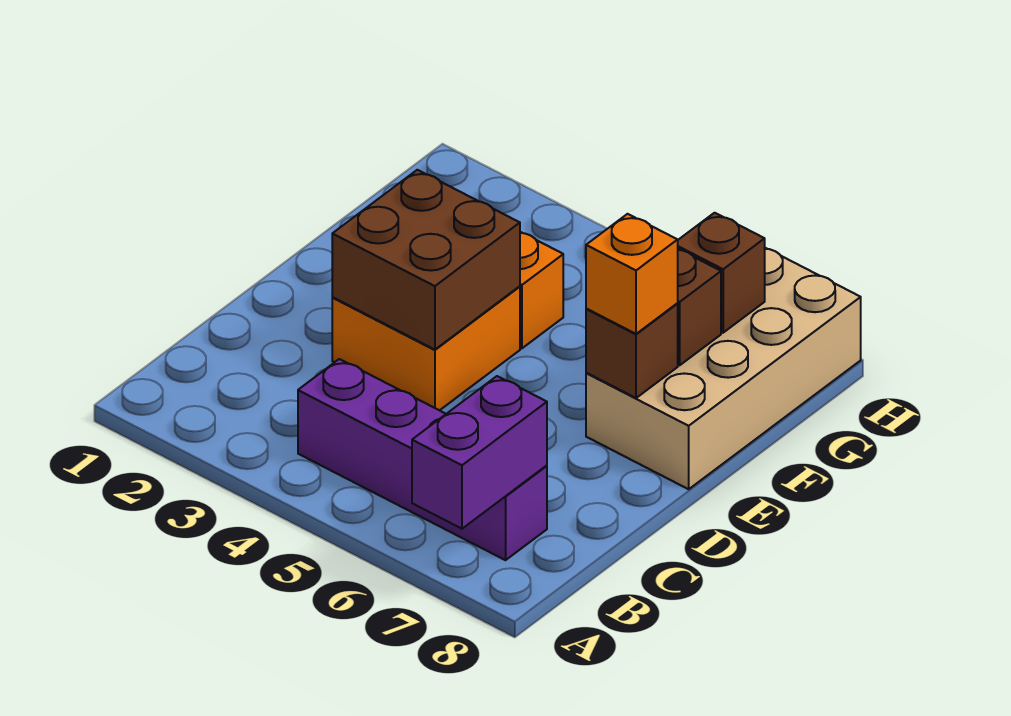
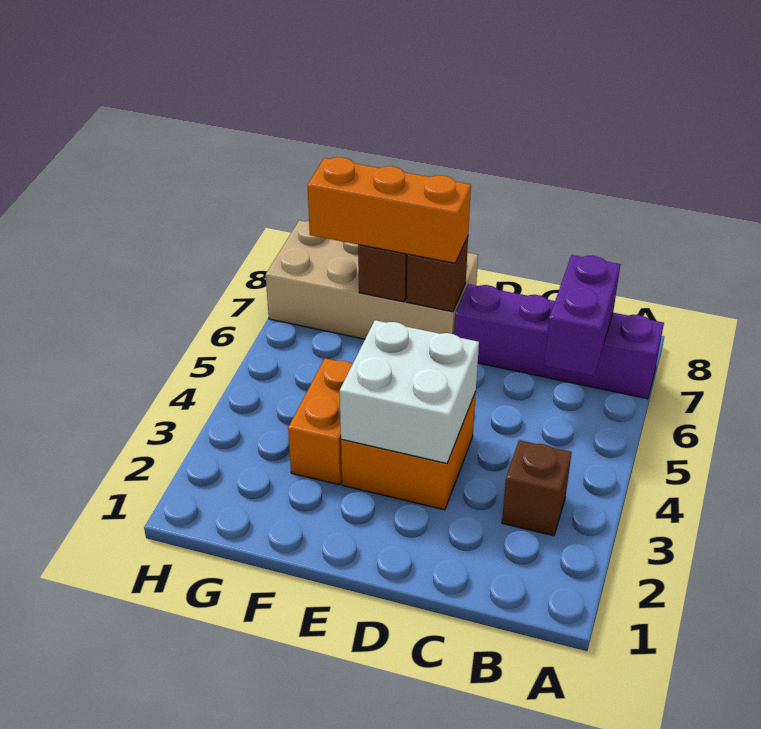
purple brick A7:B7 level 2 -> purple brick B6:B7 level 2
purple brick B4:B7 level 1 -> purple brick A7:D7 level 1
brown brick D3:E4 level 2 -> white brick D3:E4 level 2
orange brick E7 level 3 -> orange brick E7:G7 level 3
brown brick G7 level 2 -> brown brick B3 level 1

